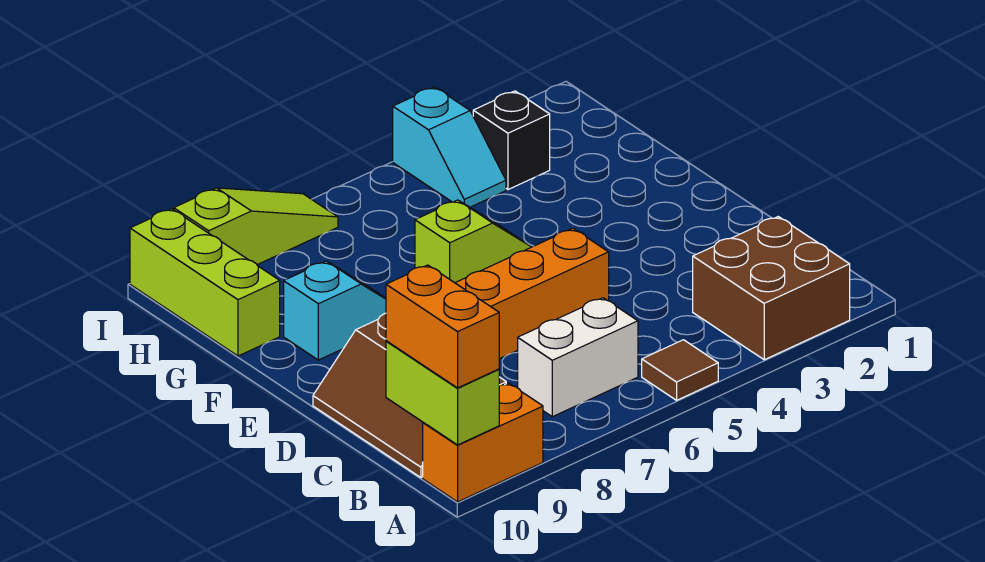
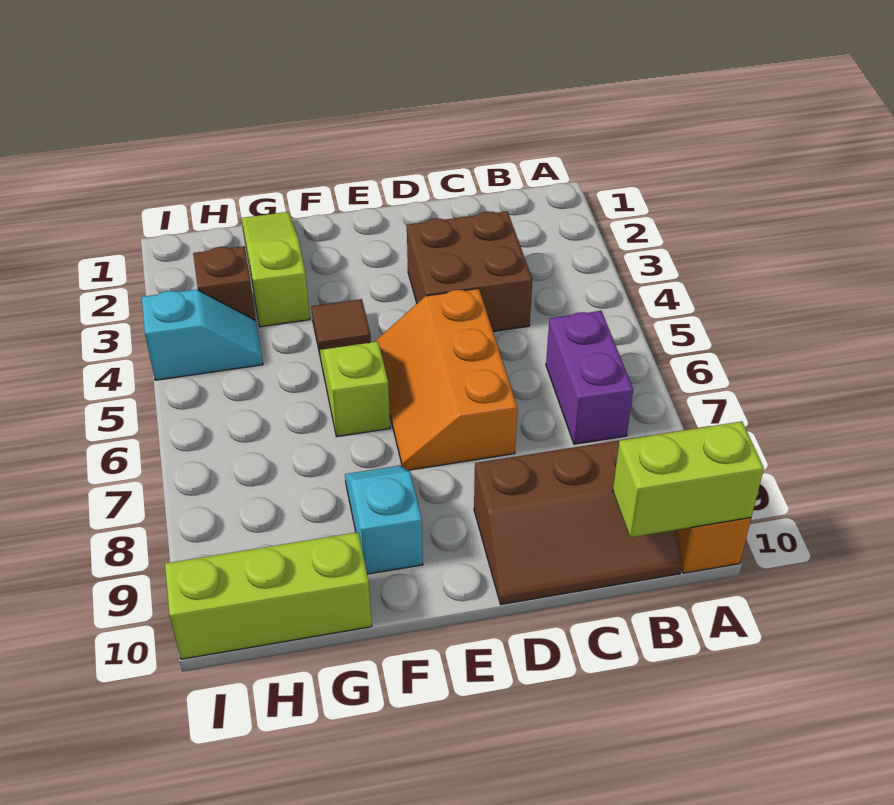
brown brick A2:B3 level 1 -> brown brick C3:D4 level 1
brown tile A5 level 1 -> brown tile F4 level 1
orange brick A10:B10 level 3 -> none
white brick B6:B7 level 1 -> purple brick B6:B7 level 1
black brick H3 level 1 -> brown brick H3 level 1
lime slope I7:I9 level 1 top 9 -> lime slope G1:G3 level 1 top 3

